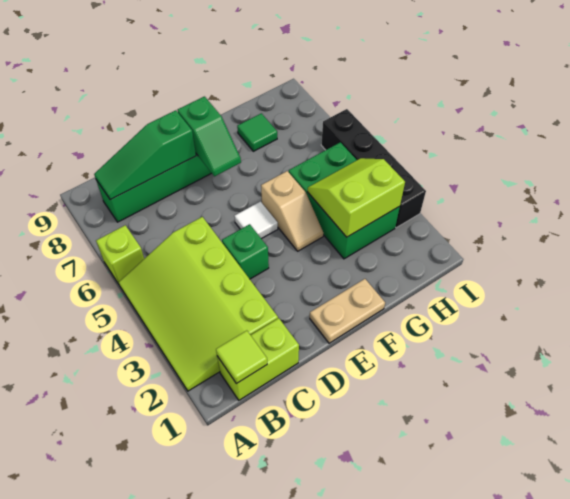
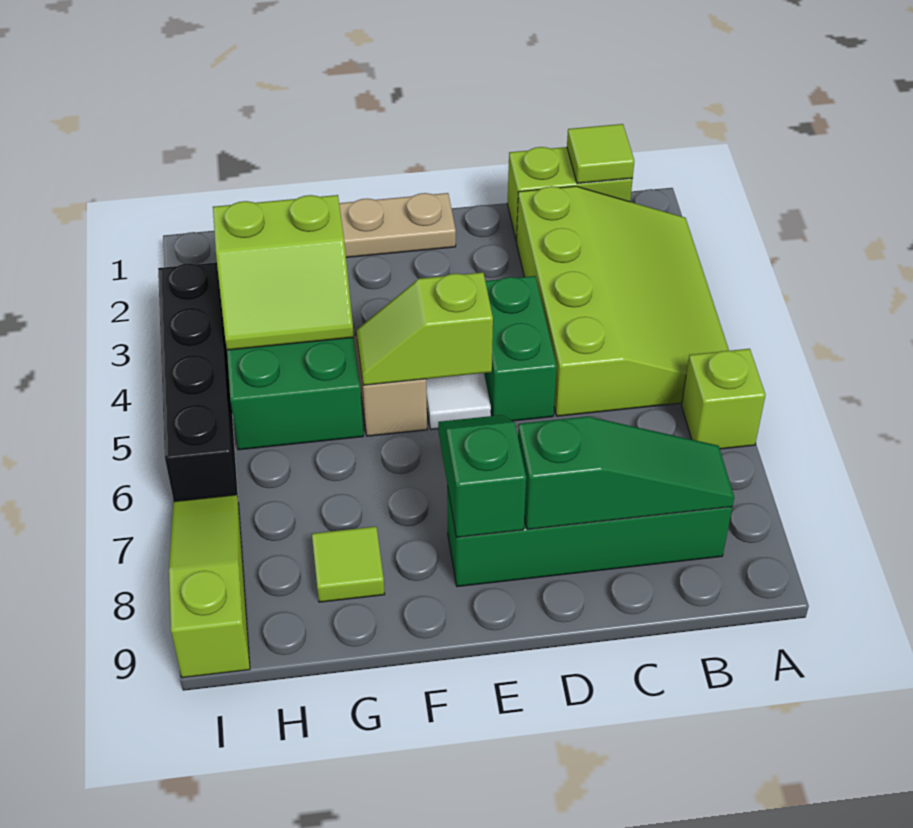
green brick D4 level 1 -> green brick D4:D5 level 1
none -> lime slope E5:F5 level 2 top E
green tile G8 level 1 -> lime tile G8 level 1
none -> lime slope I7:I9 level 1 top 9

